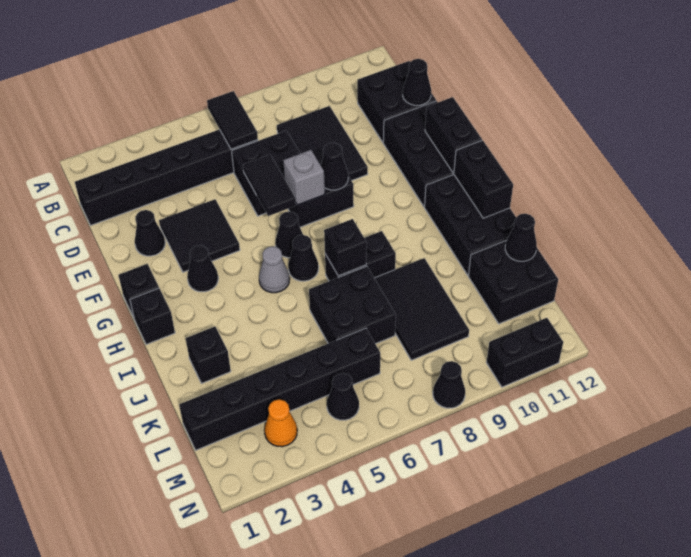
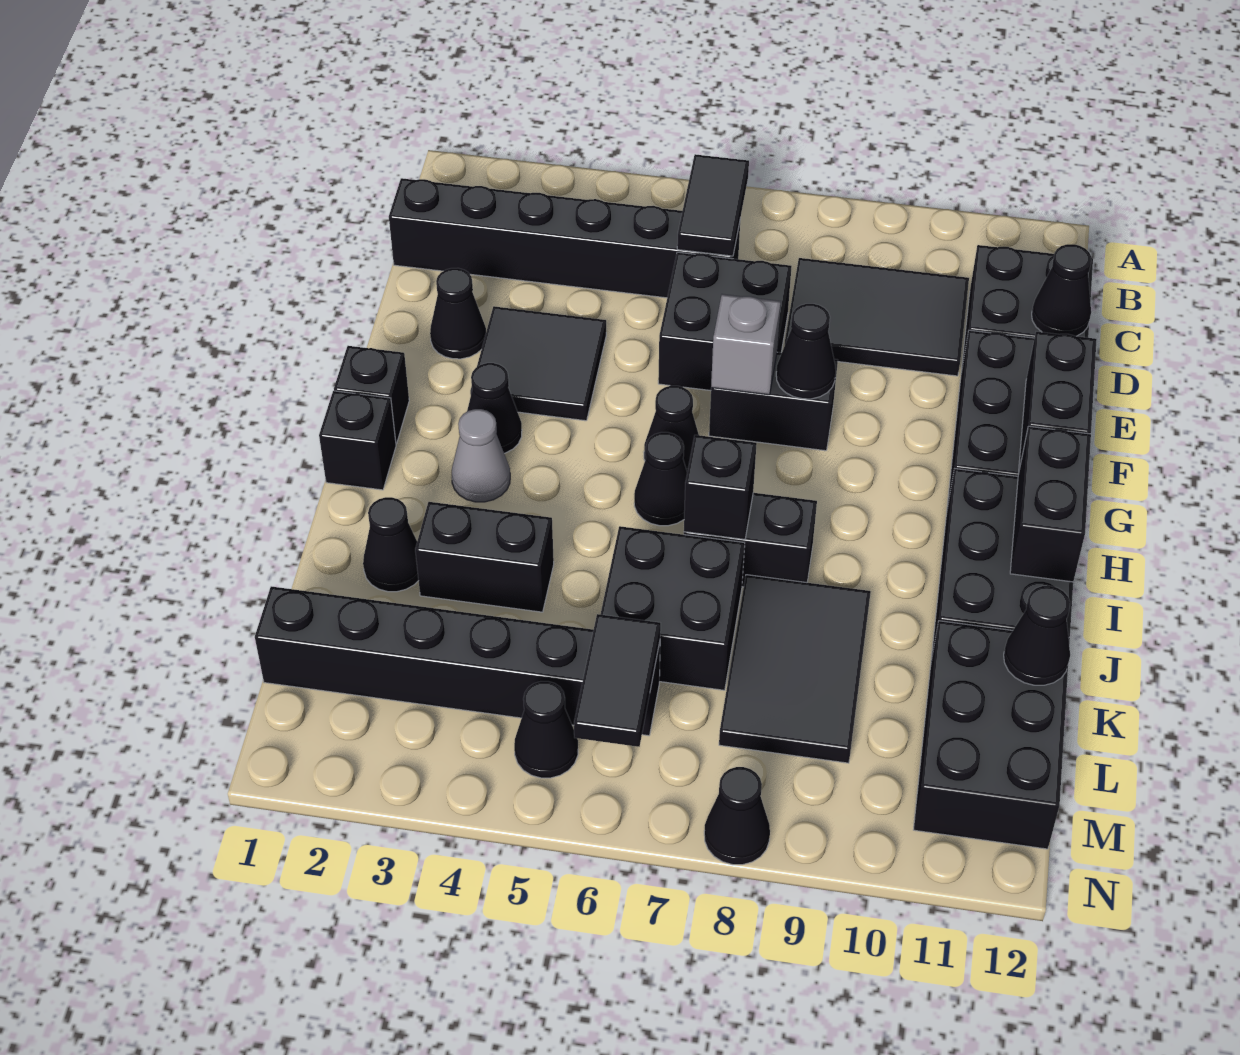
black tile C8:E9 level 1 -> black tile C8:D10 level 1
black tile E6:F6 level 2 -> black tile L6:M6 level 2
grey cone H5 level 1 -> grey cone H3 level 1
black brick J2 level 1 -> black cone J2 level 1
black brick K11:L12 level 1 -> black brick K11:M12 level 1
orange cone M3 level 1 -> none
black brick N10:N11 level 1 -> black brick J3:J4 level 1

